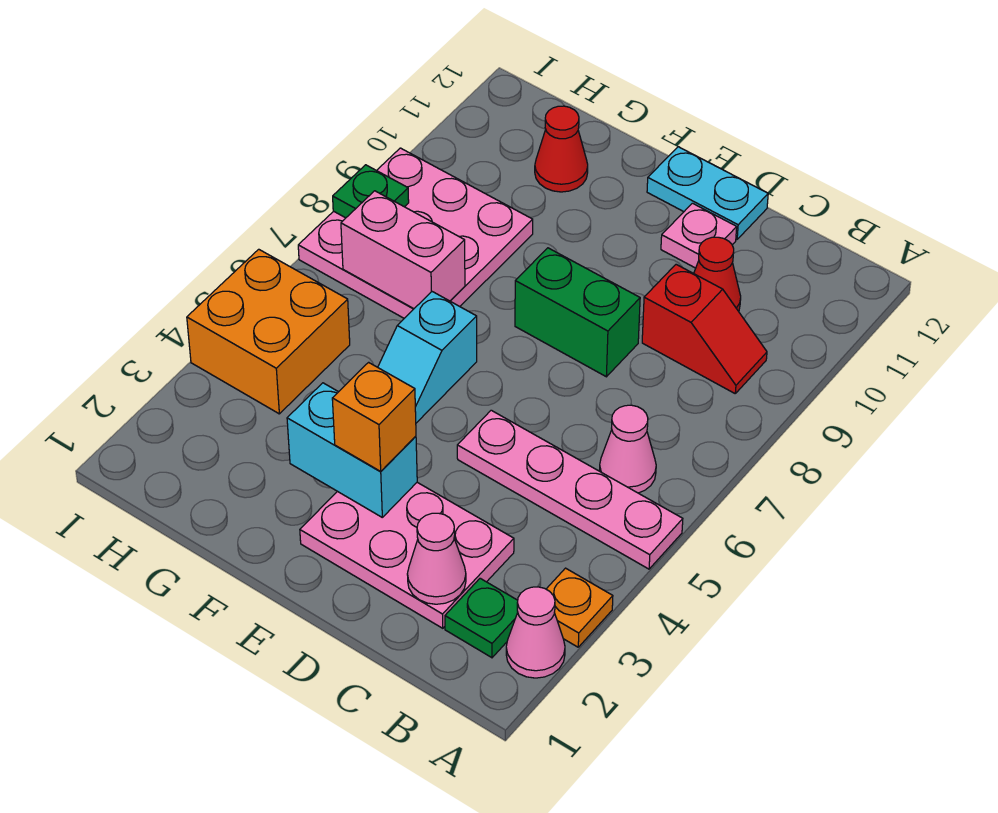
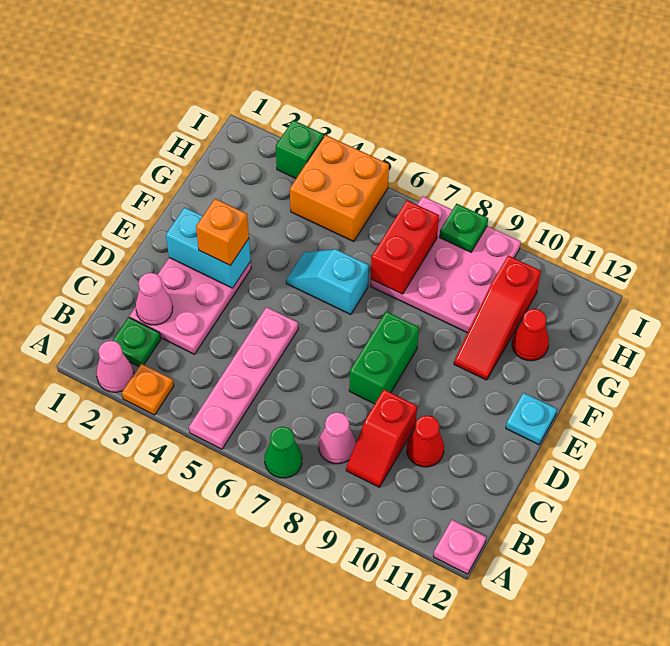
none -> green cone A7 level 1
pink cone B6 level 1 -> pink cone B8 level 1
pink plate D11 level 1 -> pink plate A12 level 1
cyan plate D12:E12 level 1 -> cyan plate E12 level 1
cyan brick E3:F3 level 2 -> cyan brick E2:E3 level 2
none -> red slope F10:H10 level 1 top H
pink brick G7:H7 level 2 -> red brick G7:H7 level 2
none -> green brick I3 level 1

